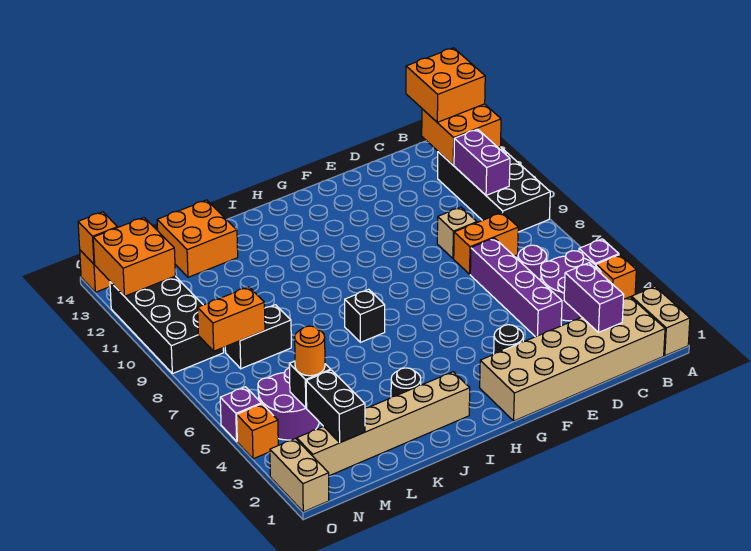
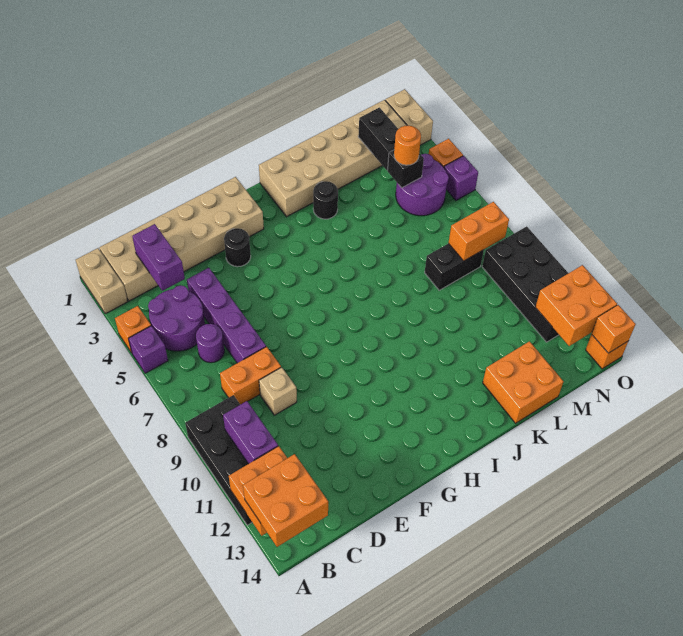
tan brick I2:N2 level 1 -> tan brick I1:N2 level 1
black brick I7 level 1 -> none

